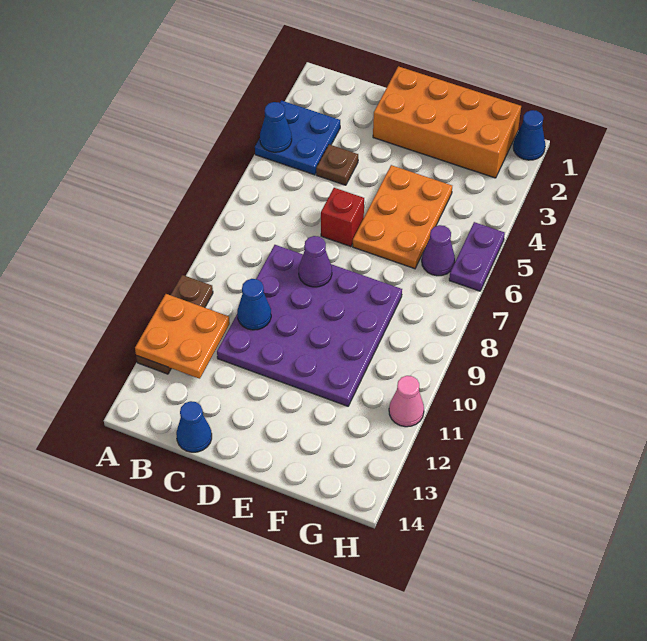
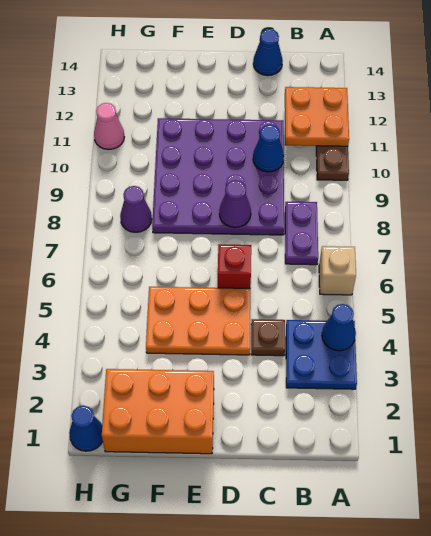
none -> tan brick A6 level 1
orange brick D1:G2 level 1 -> orange brick E1:G2 level 1
orange plate E4:F6 level 1 -> orange plate D4:F5 level 1
purple cone G6 level 1 -> purple cone G8 level 1
purple plate H5:H6 level 1 -> purple plate B7:B8 level 1

